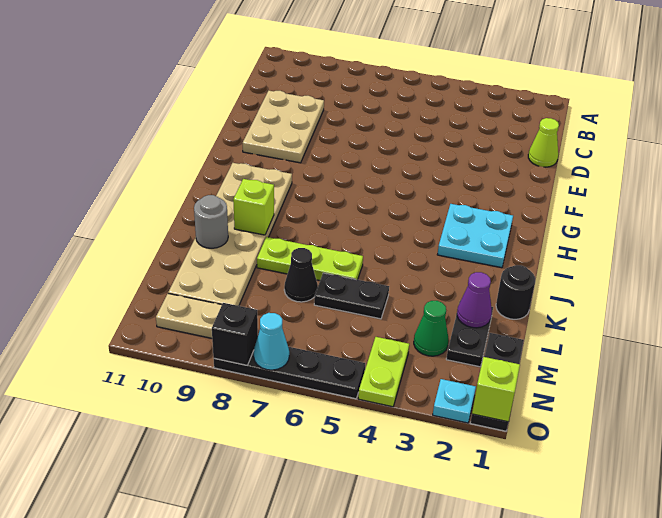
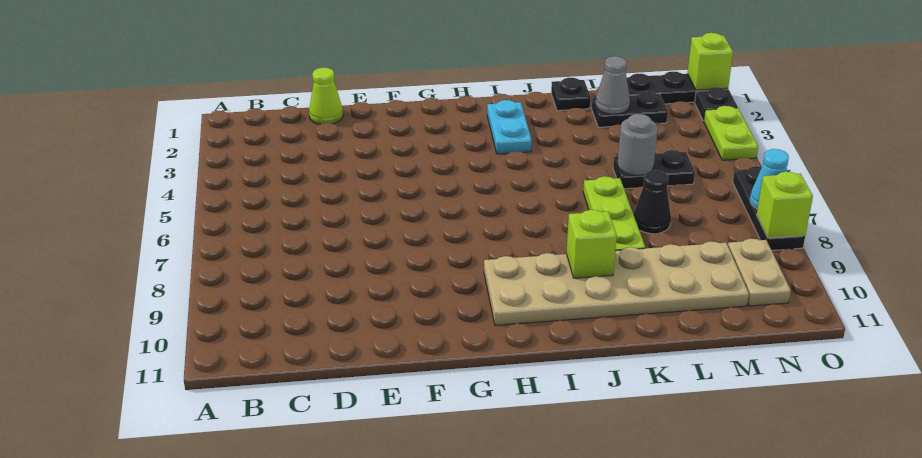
tan plate D9:F10 level 1 -> none
cyan plate H2:I3 level 1 -> cyan plate I2:I3 level 1
black round brick K1 level 1 -> black plate K1 level 1
grey round brick K10 level 2 -> grey round brick L5 level 2
purple cone L2 level 2 -> grey cone L2 level 2
black plate L5:L6 level 1 -> black plate L5:M5 level 1
green cone M3 level 1 -> none
lime plate N4:O4 level 1 -> lime plate O3:O4 level 1
cyan plate O2 level 1 -> black plate O2 level 1
black plate O5:O8 level 1 -> black plate O6:O8 level 1
black brick O8 level 2 -> lime brick O8 level 2

